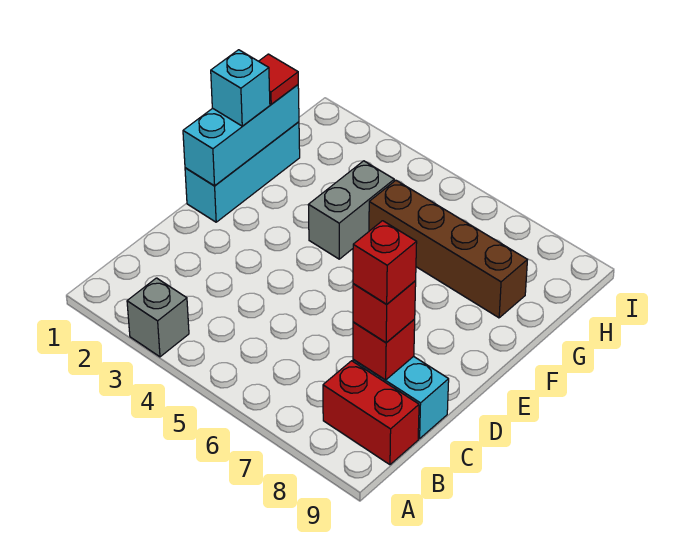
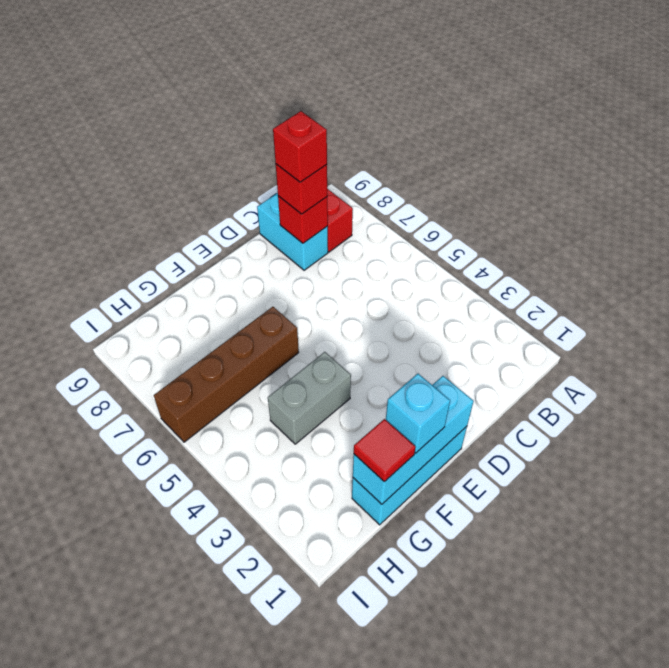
grey brick A3 level 1 -> none
brown brick G5:G8 level 1 -> brown brick F6:I6 level 1

